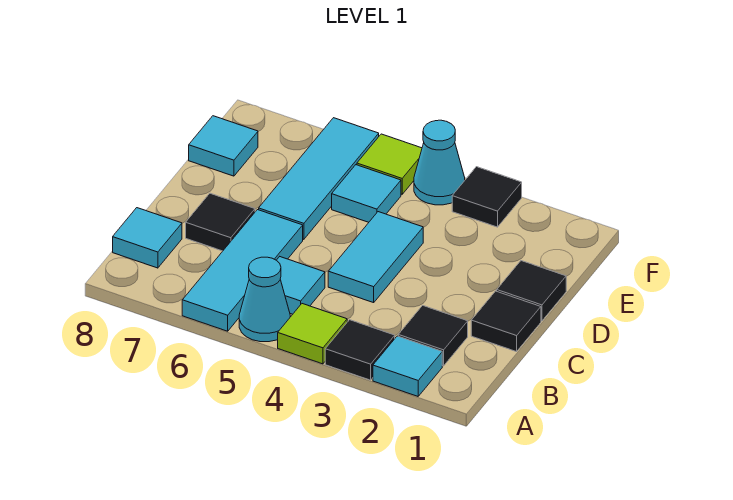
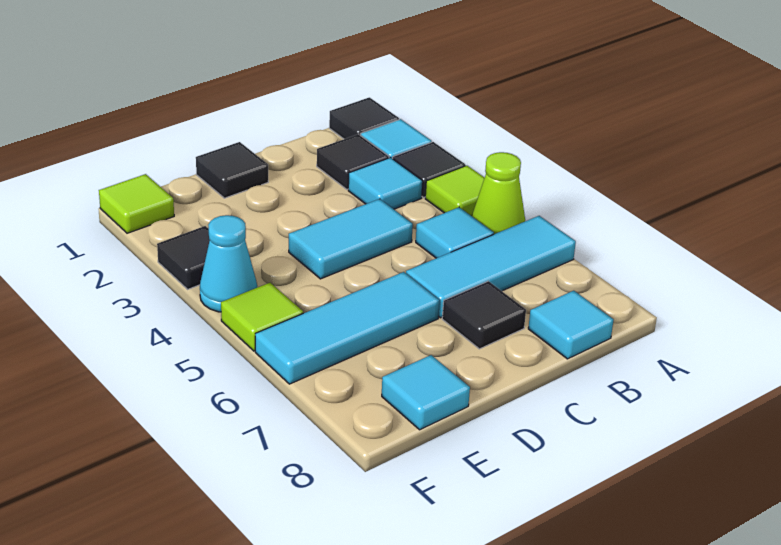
cyan cone A5 level 1 -> lime cone A5 level 1
black tile C1 level 1 -> black tile A1 level 1
cyan tile E5 level 1 -> cyan tile B3 level 1
none -> lime tile F1 level 1

